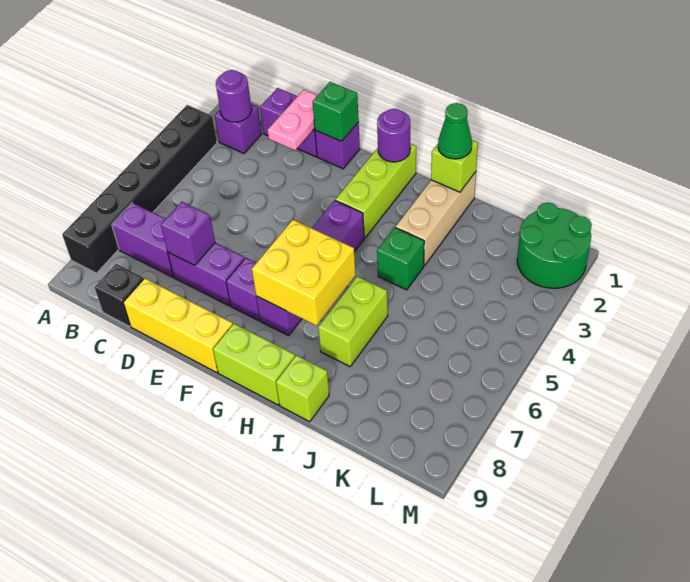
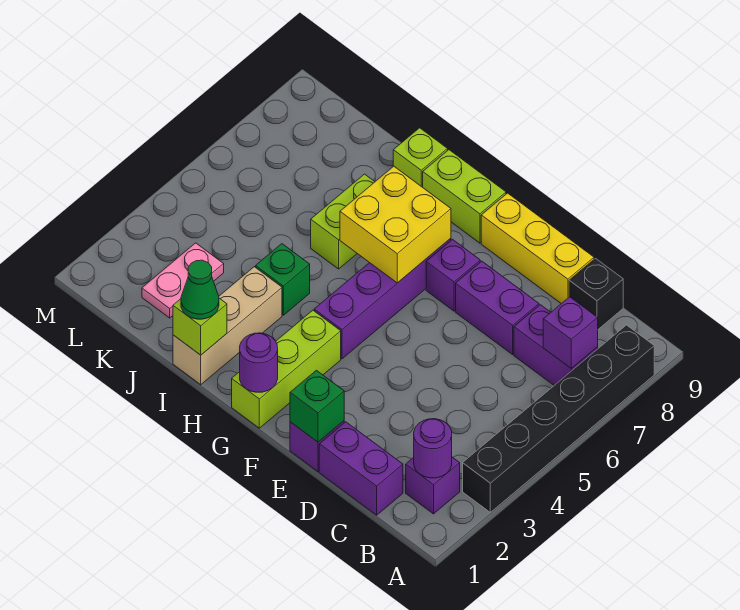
pink plate D1:D2 level 2 -> pink plate K2:K3 level 1
purple brick D7 level 2 -> purple brick B7 level 2
green round brick L1:M2 level 1 -> none

